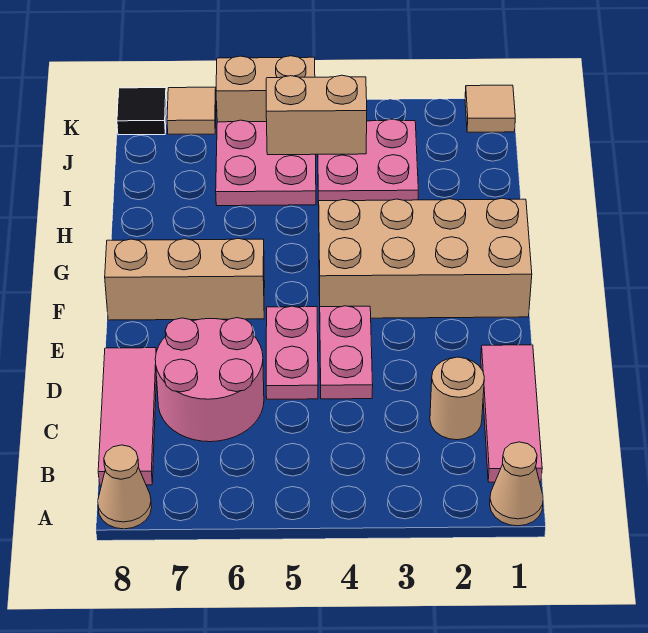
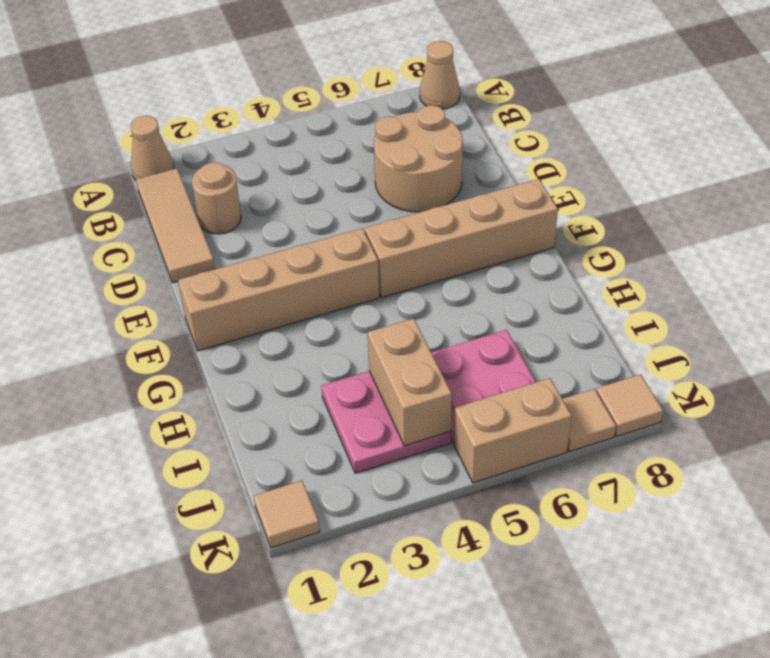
pink tile B1:D1 level 1 -> tan tile B1:D1 level 1
pink tile B8:D8 level 1 -> none
pink round brick C6:D7 level 1 -> tan round brick C6:D7 level 1
pink plate D4:E4 level 1 -> none
pink plate D5:E5 level 1 -> none
tan brick F1:G4 level 1 -> tan brick F1:F4 level 1
tan brick F6:F8 level 1 -> tan brick F5:F8 level 1
tan brick J4:J5 level 2 -> tan brick I4:J4 level 2
black tile K8 level 1 -> tan tile K8 level 1

